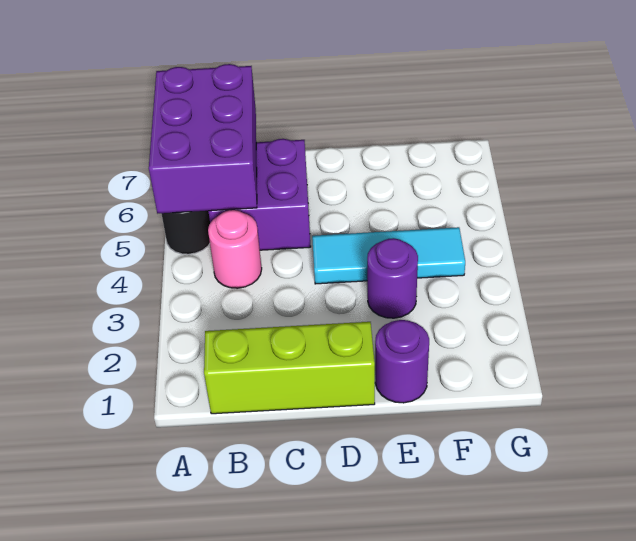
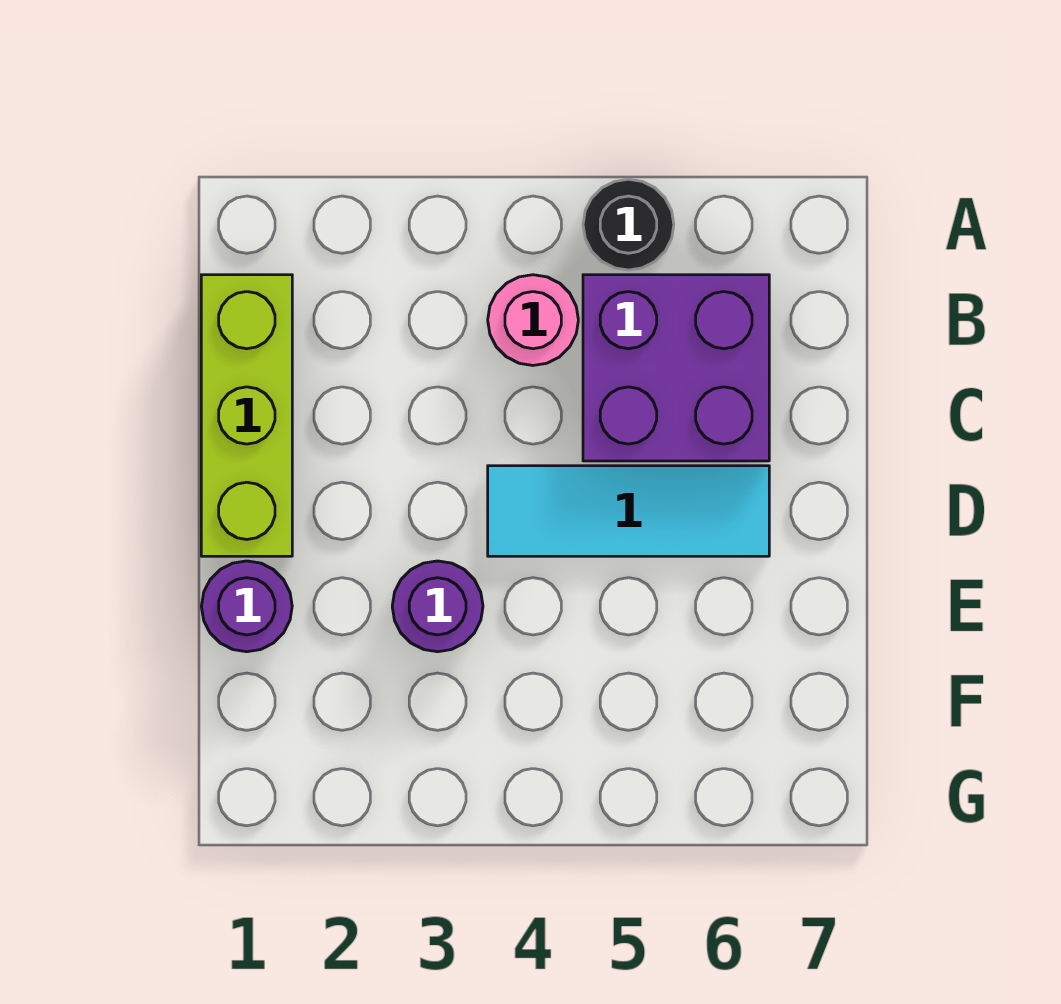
purple brick A5:B7 level 2 -> none
cyan tile D4:F4 level 1 -> cyan tile D4:D6 level 1

